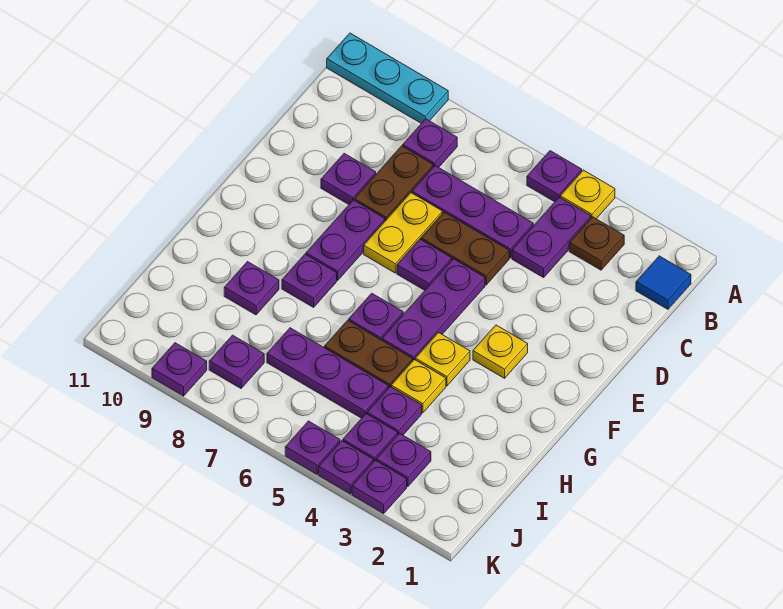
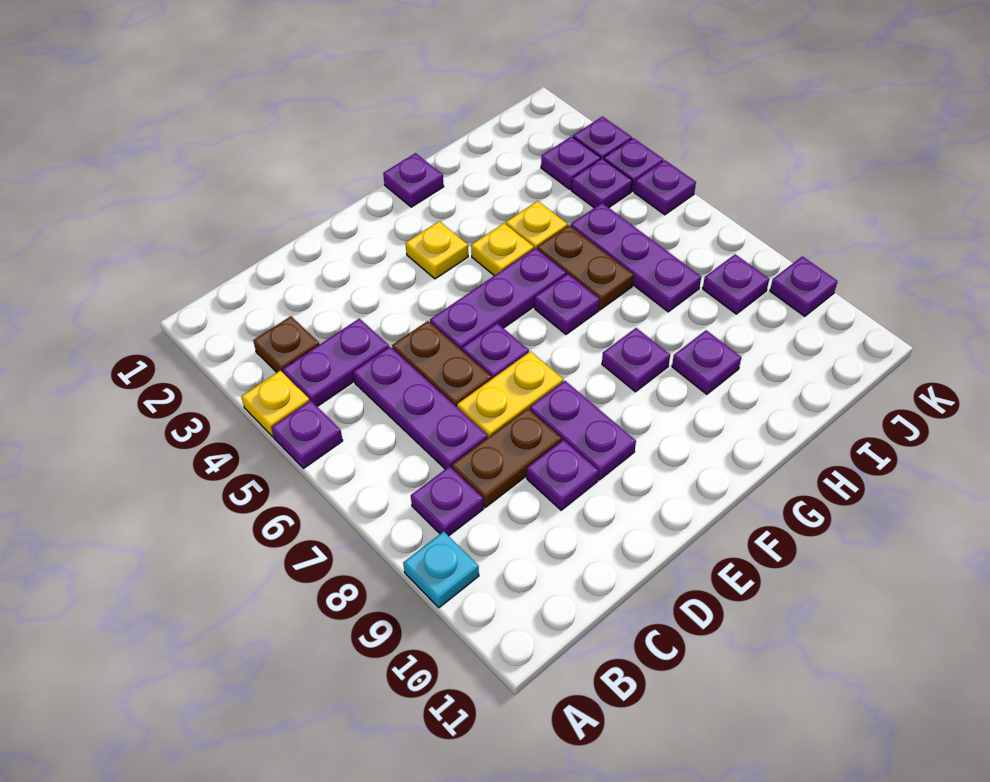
cyan plate A9:A11 level 1 -> cyan plate A9 level 1
blue tile B1 level 1 -> none
purple plate E8:F8 level 1 -> purple plate E8:E9 level 1
purple plate I4 level 1 -> purple plate G1 level 1

